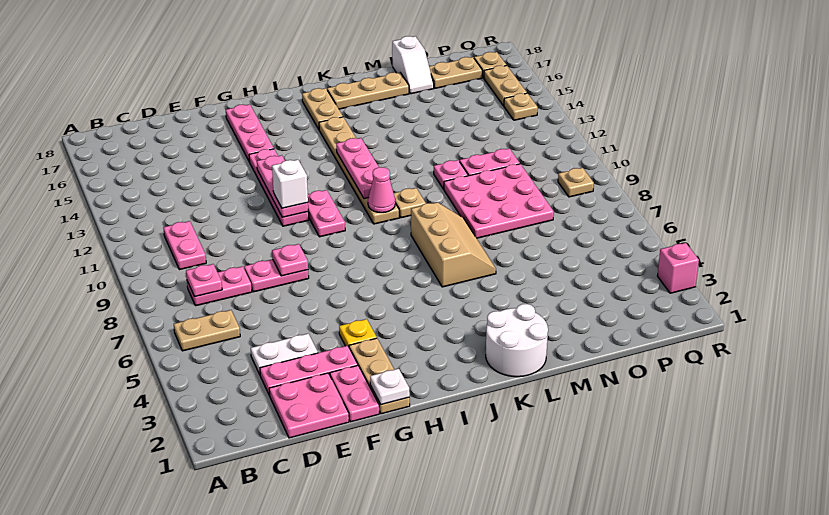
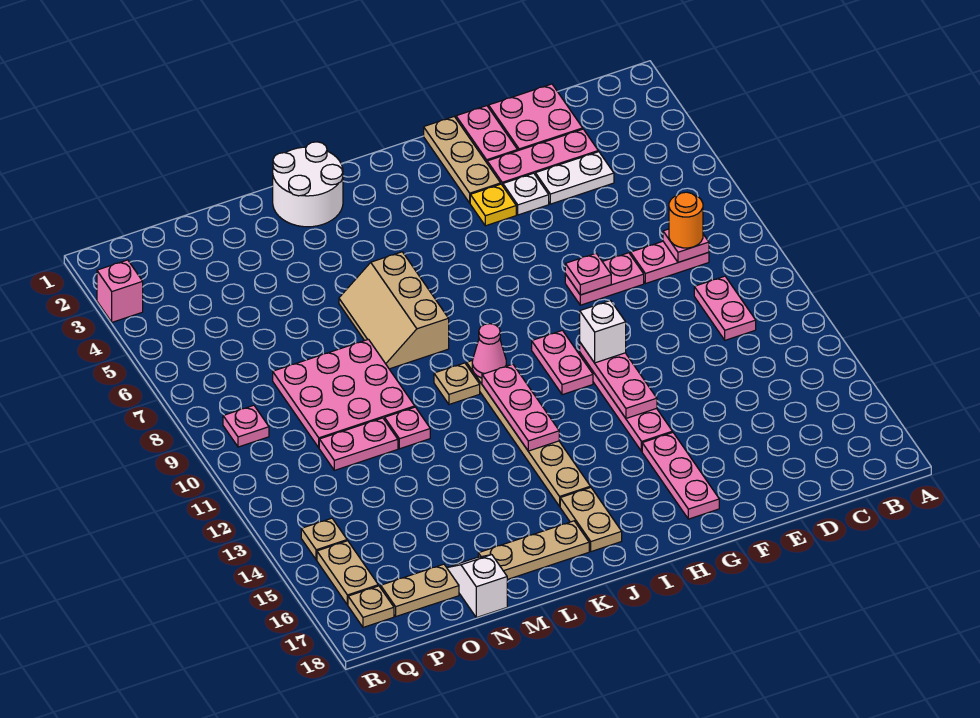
tan plate B6:C6 level 1 -> none
none -> orange round brick C8 level 3
white plate G1 level 2 -> white plate F4 level 1
tan plate Q9 level 1 -> pink plate Q9 level 1

